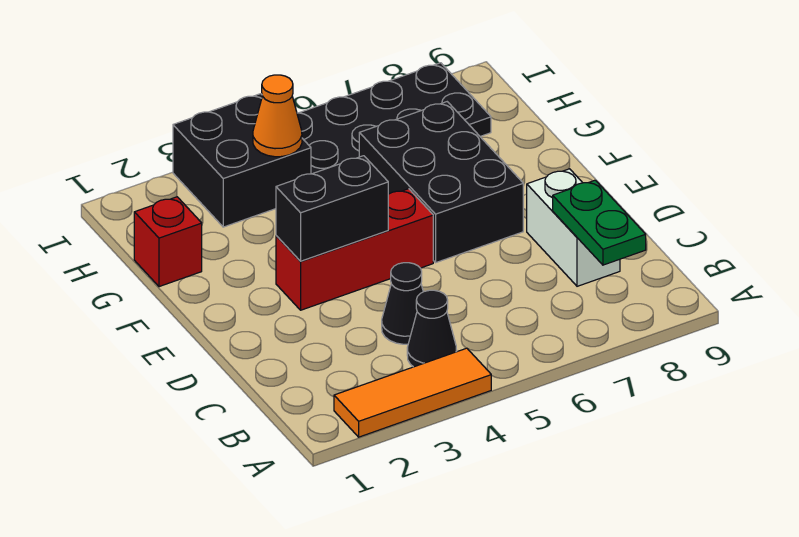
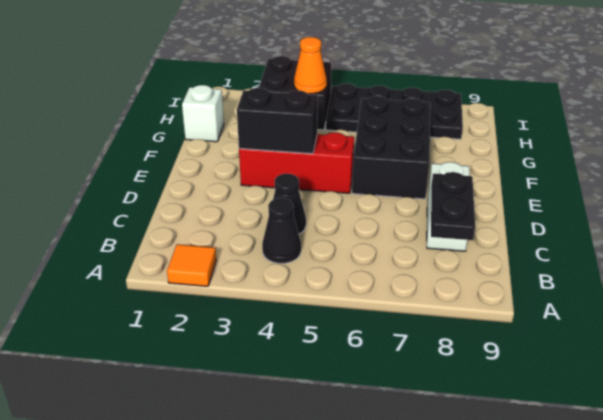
orange tile A2:A4 level 1 -> orange tile A2 level 1
green plate B8:C8 level 2 -> black plate B8:C8 level 2
red brick G1 level 1 -> white brick G1 level 1

